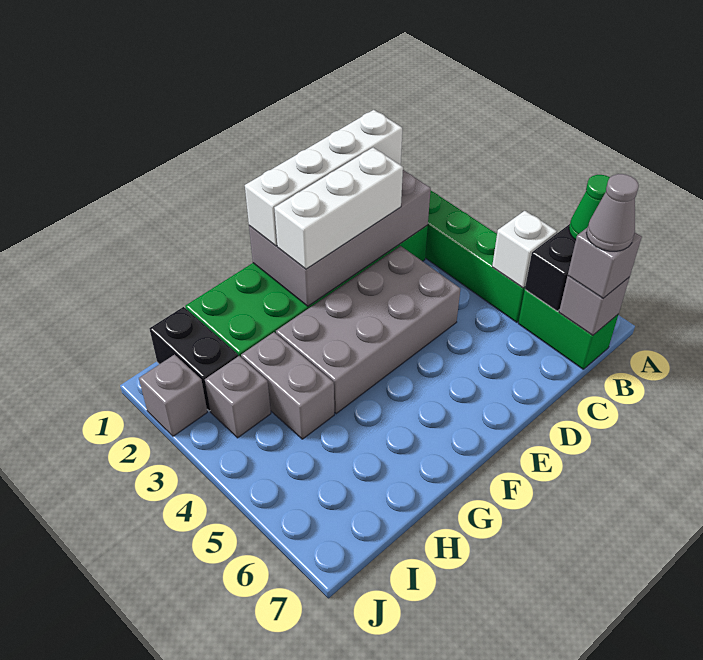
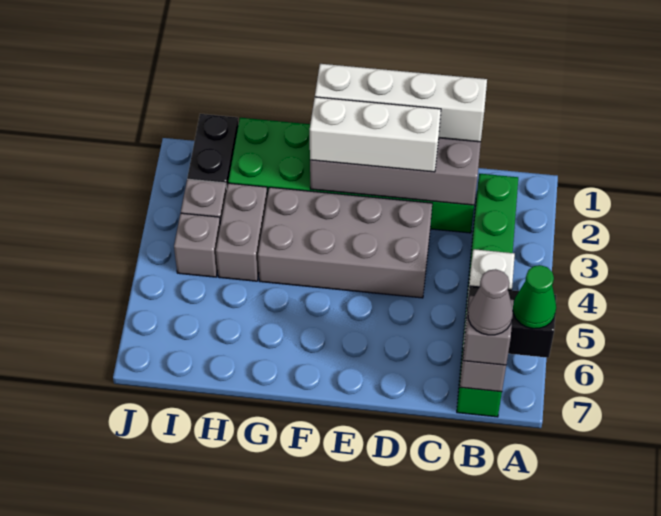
grey brick J2 level 1 -> grey brick I4 level 1

